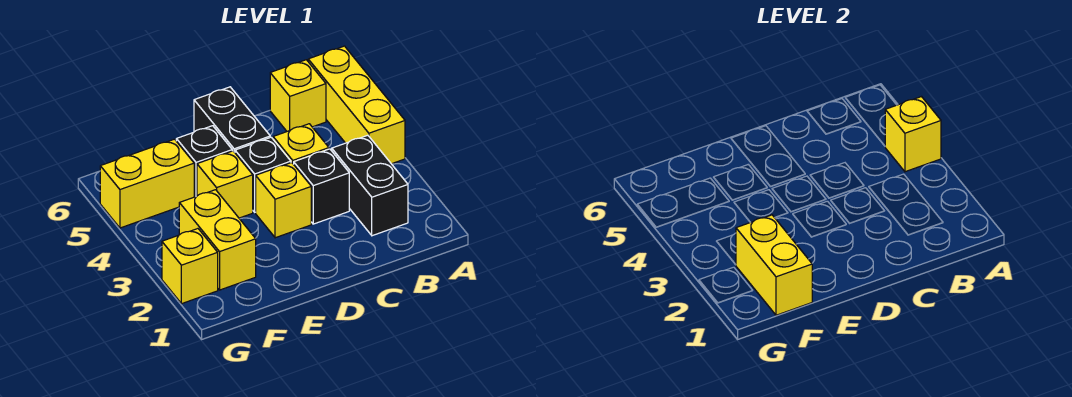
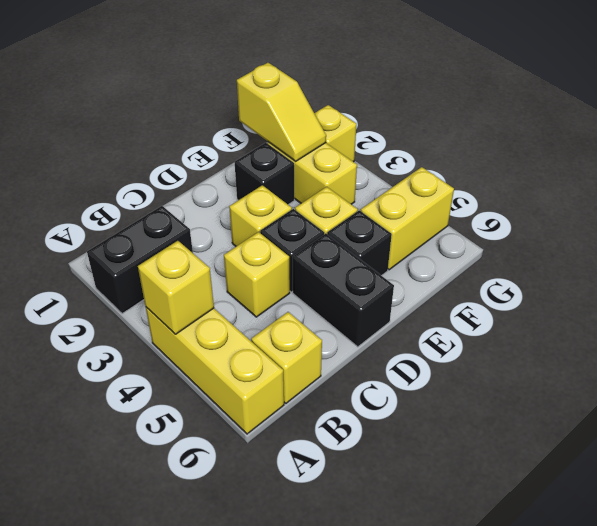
black brick B2:B3 level 1 -> black brick A2:B2 level 1
black brick C3 level 1 -> black brick E2 level 1
yellow brick F1:F2 level 2 -> yellow slope F1:F2 level 2 top 1

